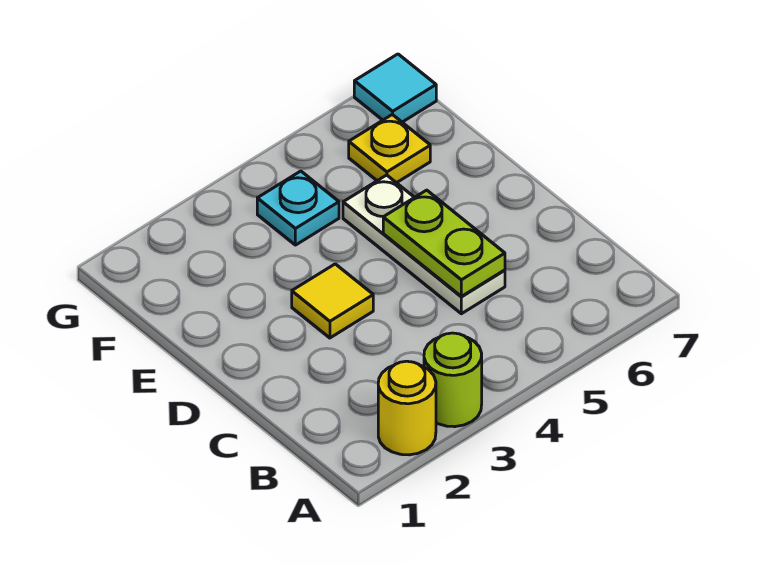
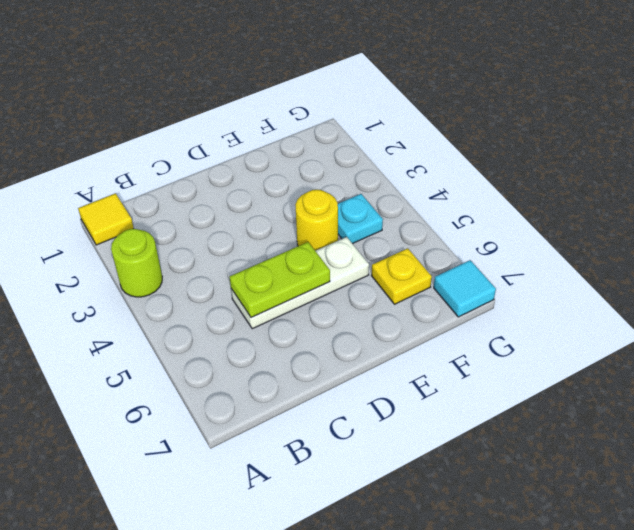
yellow round brick A2 level 1 -> yellow round brick E4 level 1
yellow tile D3 level 1 -> yellow tile A1 level 1

